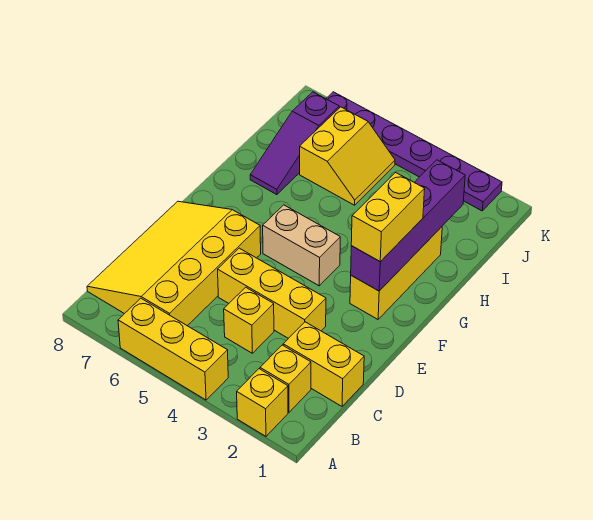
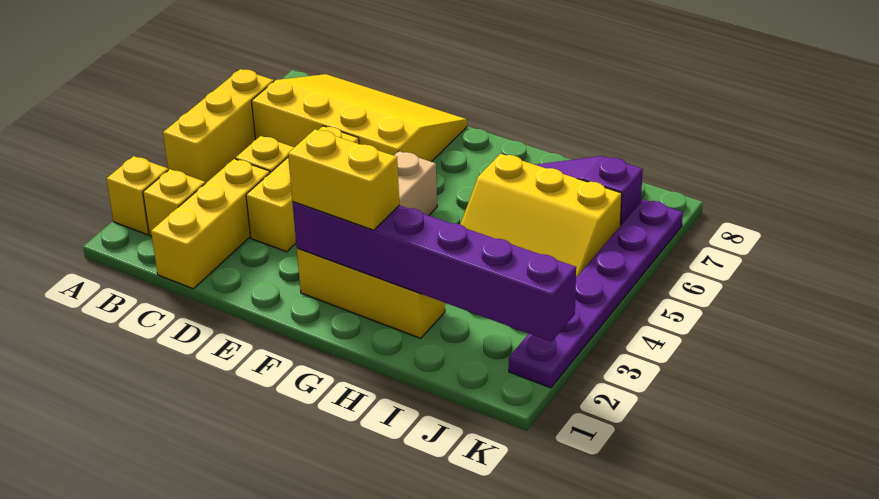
yellow brick C1:C2 level 1 -> yellow brick C1:C3 level 1
purple brick F2:I2 level 2 -> purple brick F2:K2 level 2
yellow slope I5:J6 level 1 top 6 -> yellow slope H5:J6 level 1 top 6

